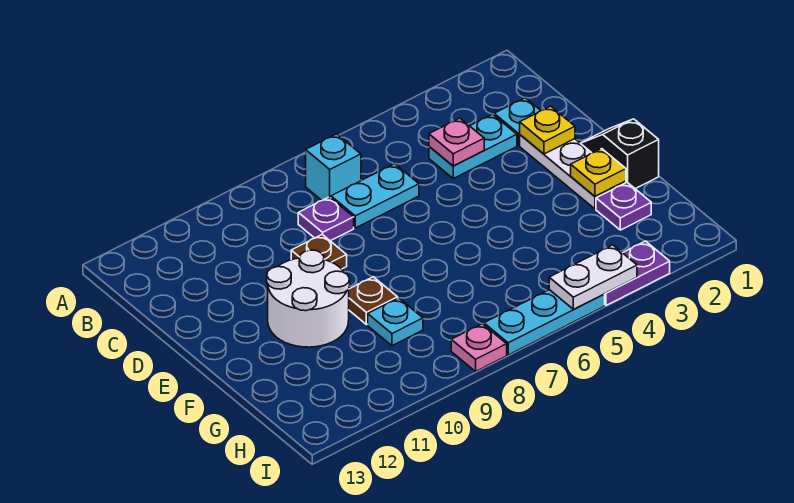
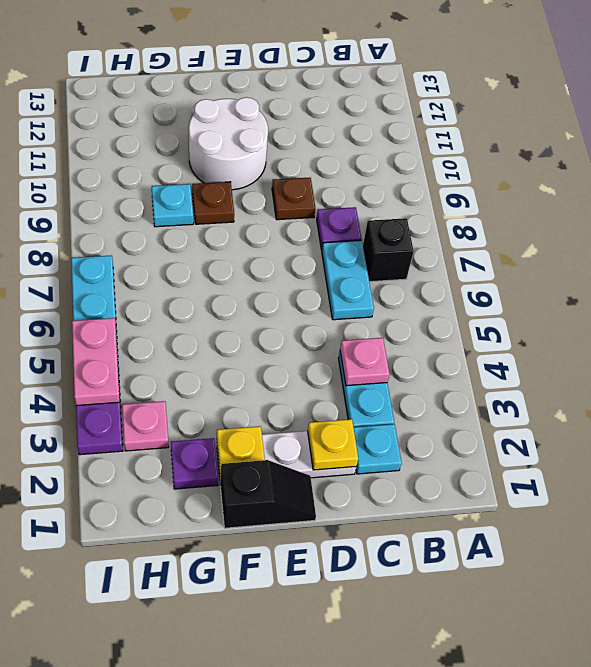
cyan brick B7 level 1 -> black brick B7 level 1
white plate I4:I5 level 2 -> pink plate I4:I5 level 2
pink plate I8 level 1 -> pink plate H3 level 1

